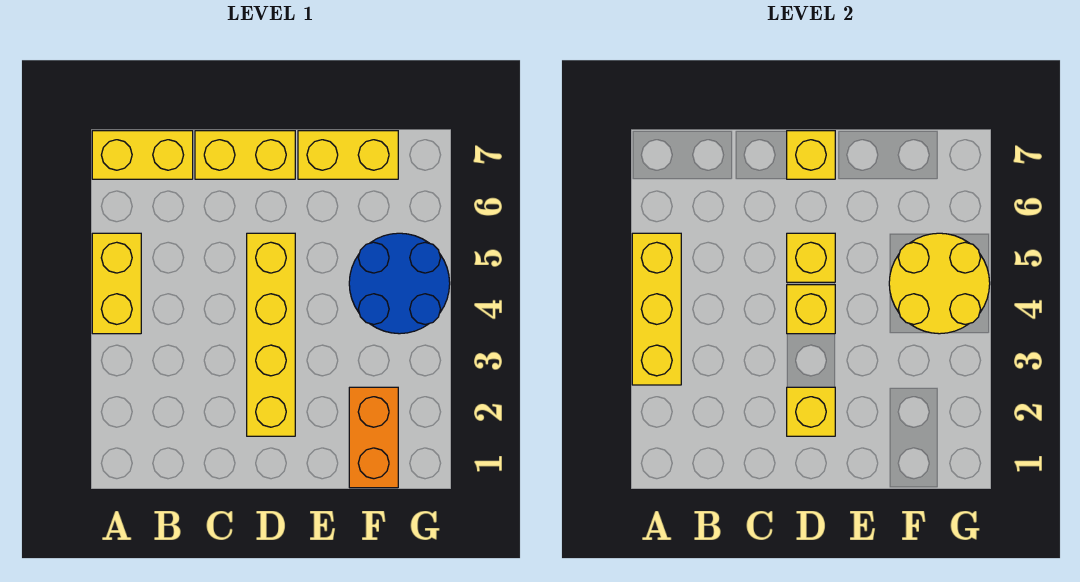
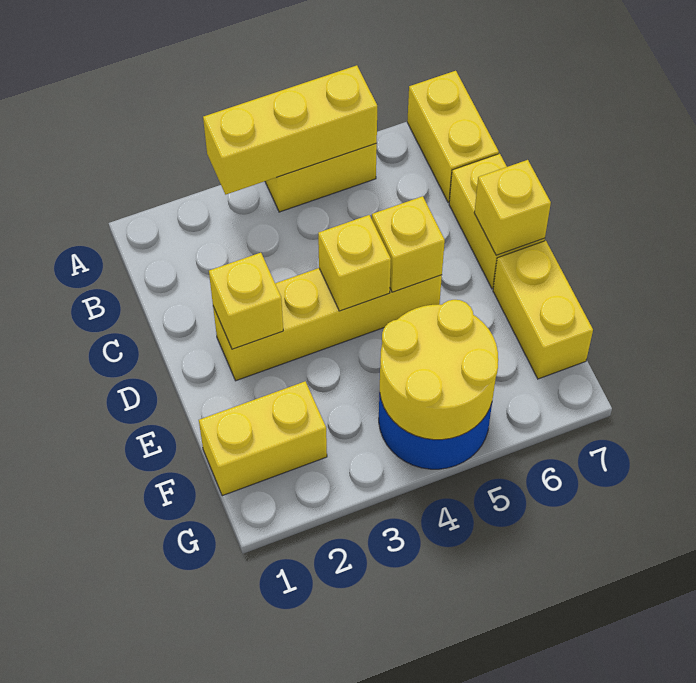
orange brick F1:F2 level 1 -> yellow brick F1:F2 level 1

